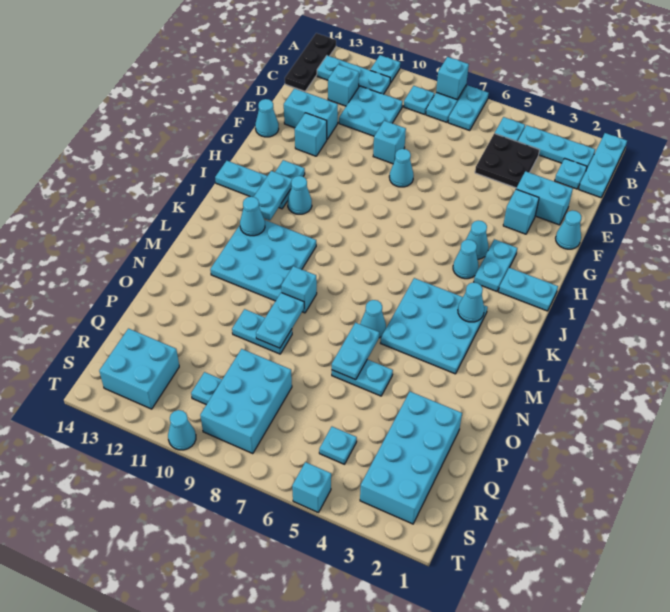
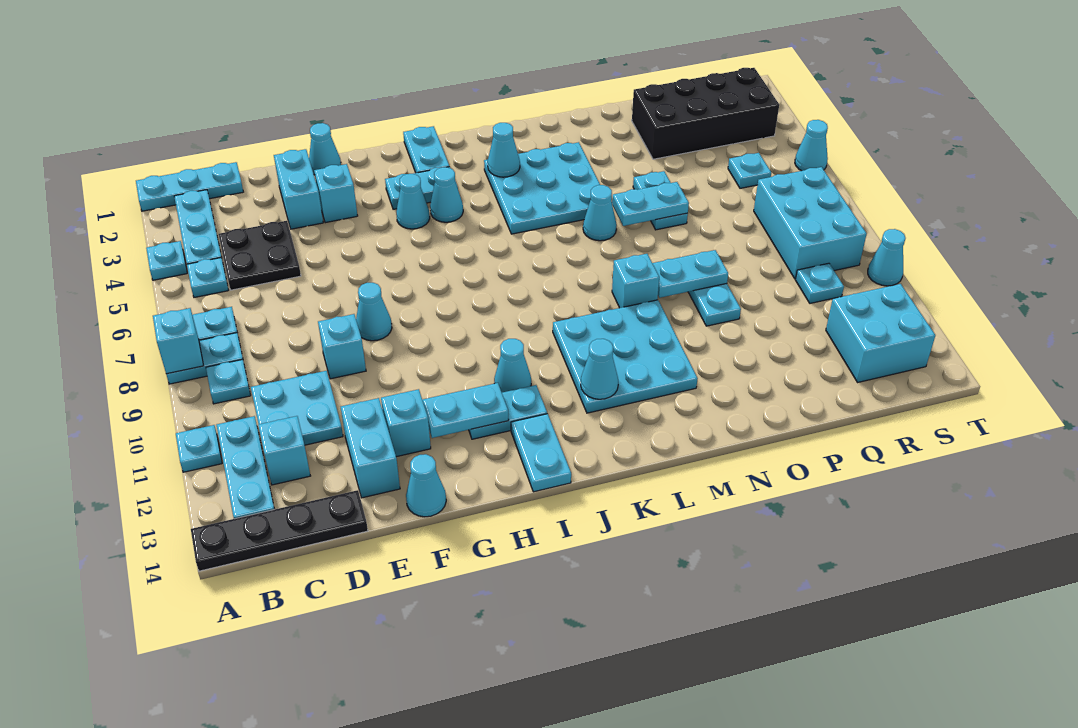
black plate A14:C14 level 1 -> black plate A14:D14 level 1
cyan plate C2 level 1 -> cyan plate A4 level 1
cyan plate I12:J12 level 2 -> cyan plate G12:H12 level 2
cyan brick P2:S3 level 1 -> black brick P2:S3 level 1
cyan brick Q8:S9 level 1 -> cyan brick R7:S9 level 1
cyan brick T5 level 1 -> cyan cone T5 level 1

